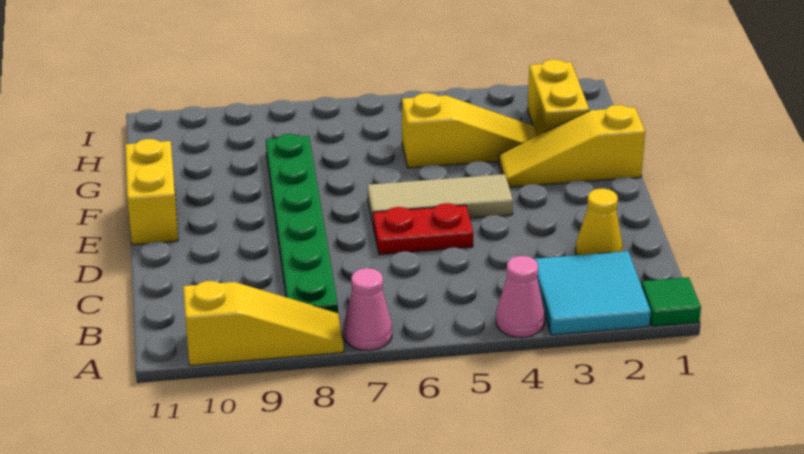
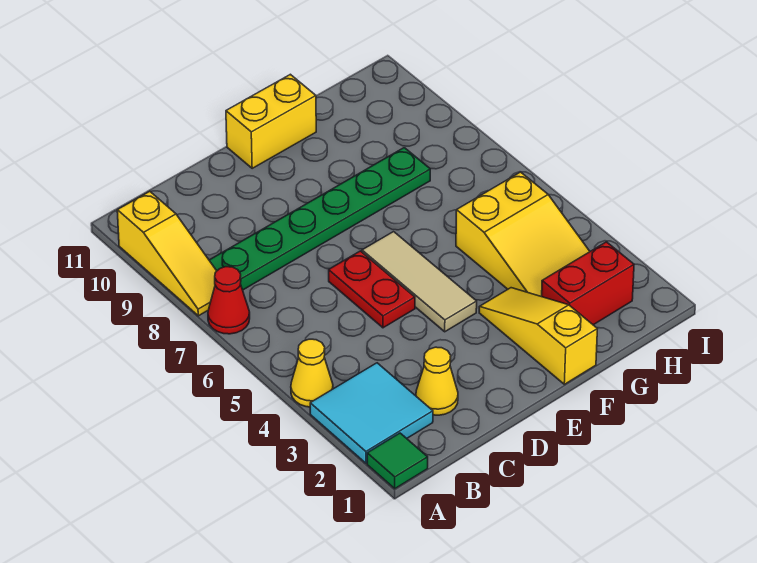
pink cone A4 level 1 -> yellow cone A4 level 1
pink cone A7 level 1 -> red cone A7 level 1
yellow brick G2:H2 level 1 -> red brick G2:H2 level 1
yellow slope G3:G5 level 1 top 5 -> yellow slope G3:H5 level 1 top 5

